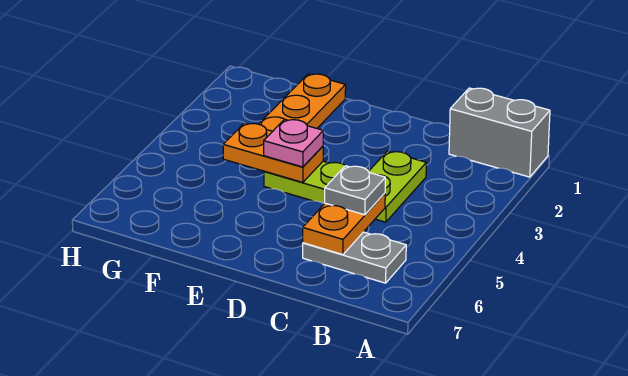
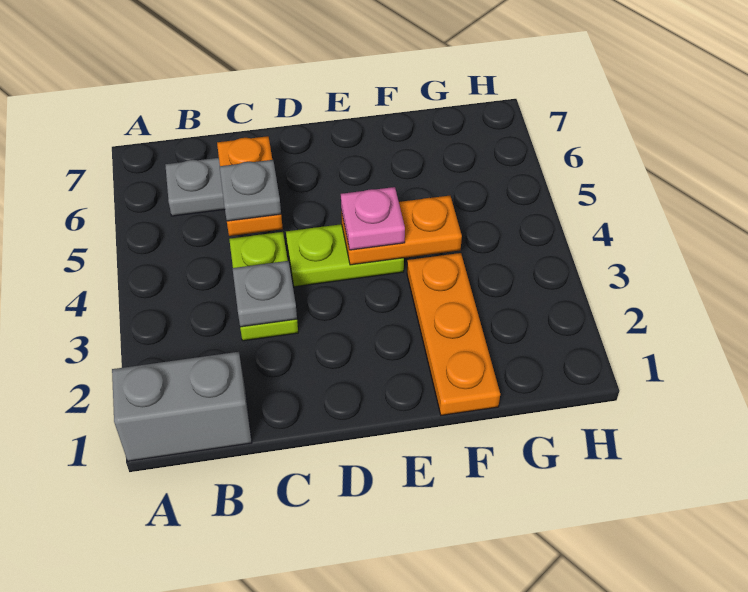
none -> grey plate C3 level 2

